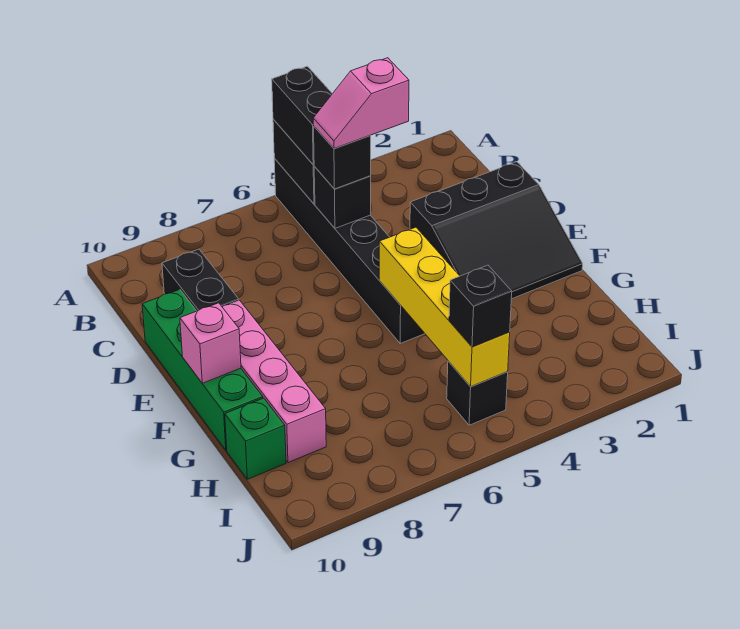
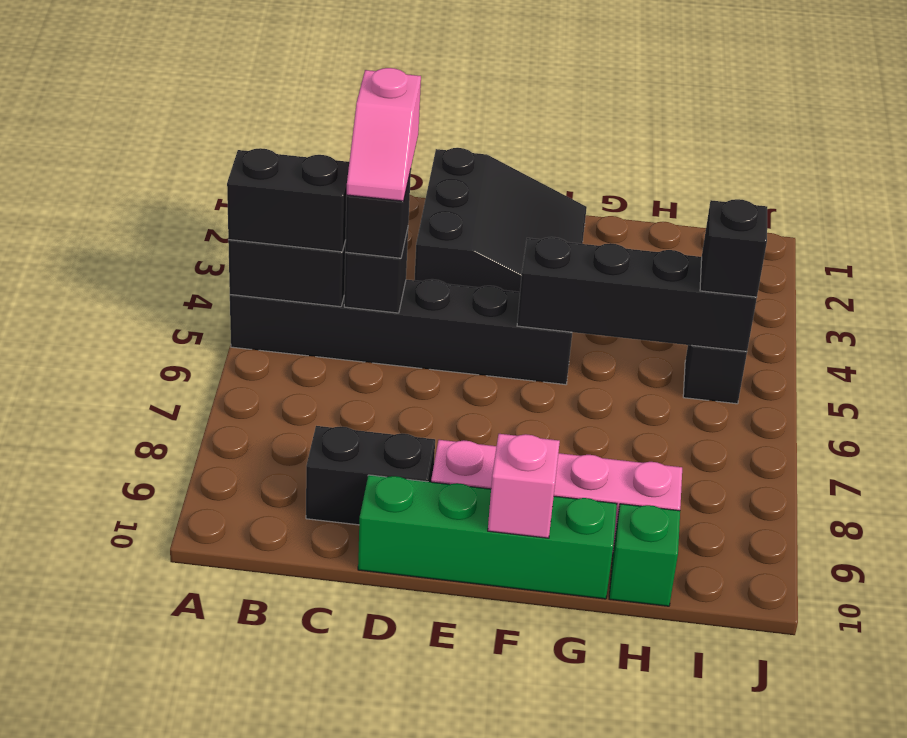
yellow brick F5:I5 level 2 -> black brick F5:I5 level 2

